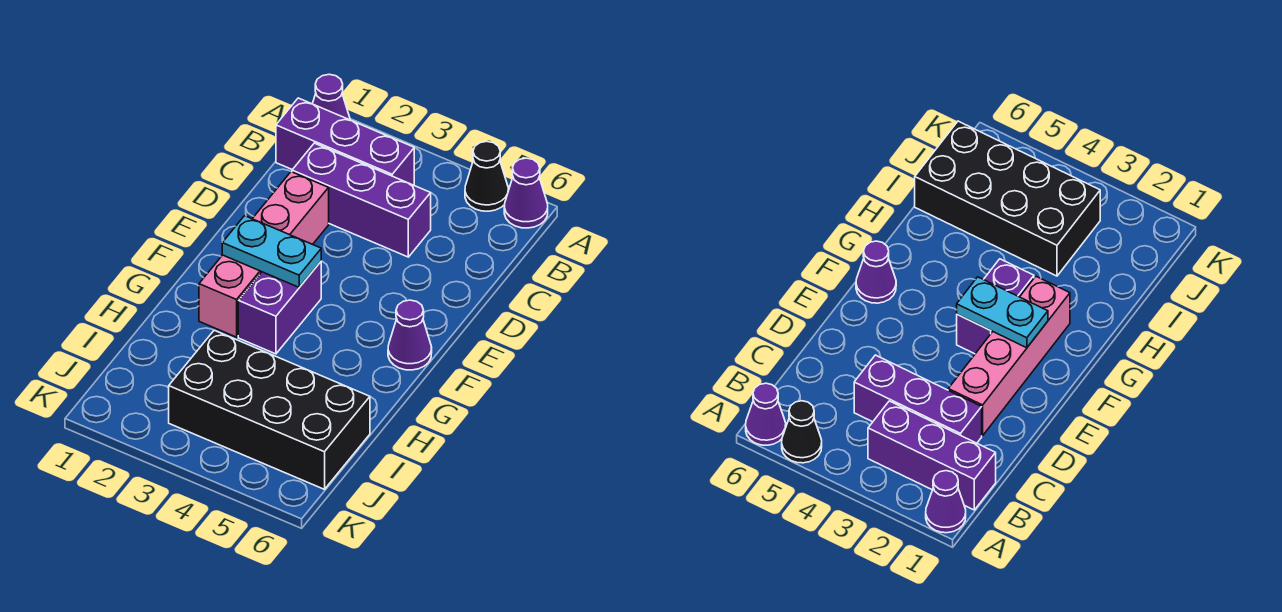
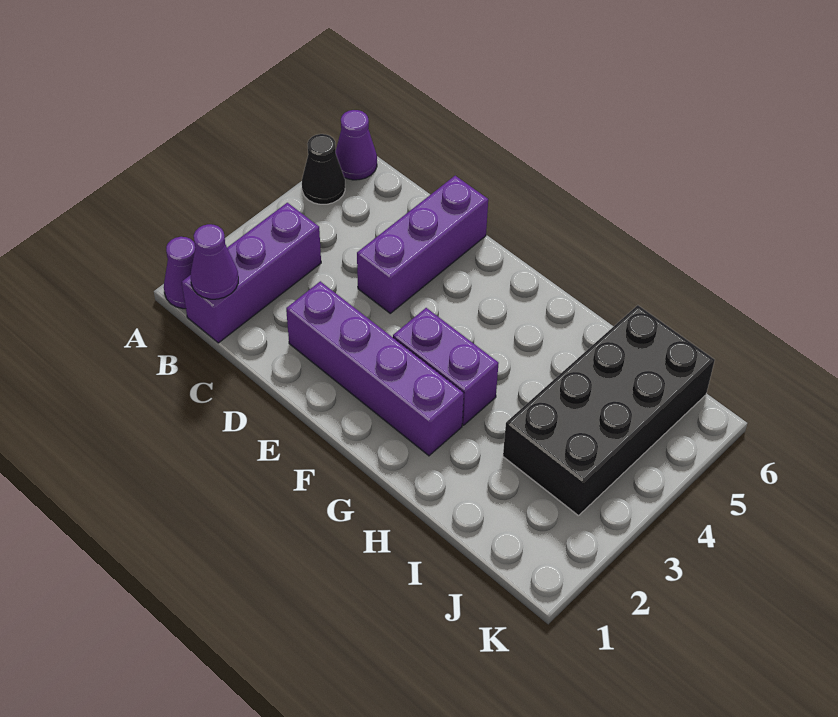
purple brick C2:C4 level 1 -> purple brick D4:D6 level 1
pink brick D2:G2 level 1 -> purple brick D2:G2 level 1
cyan plate F2:F3 level 2 -> none
purple cone F6 level 1 -> purple cone B1 level 2

